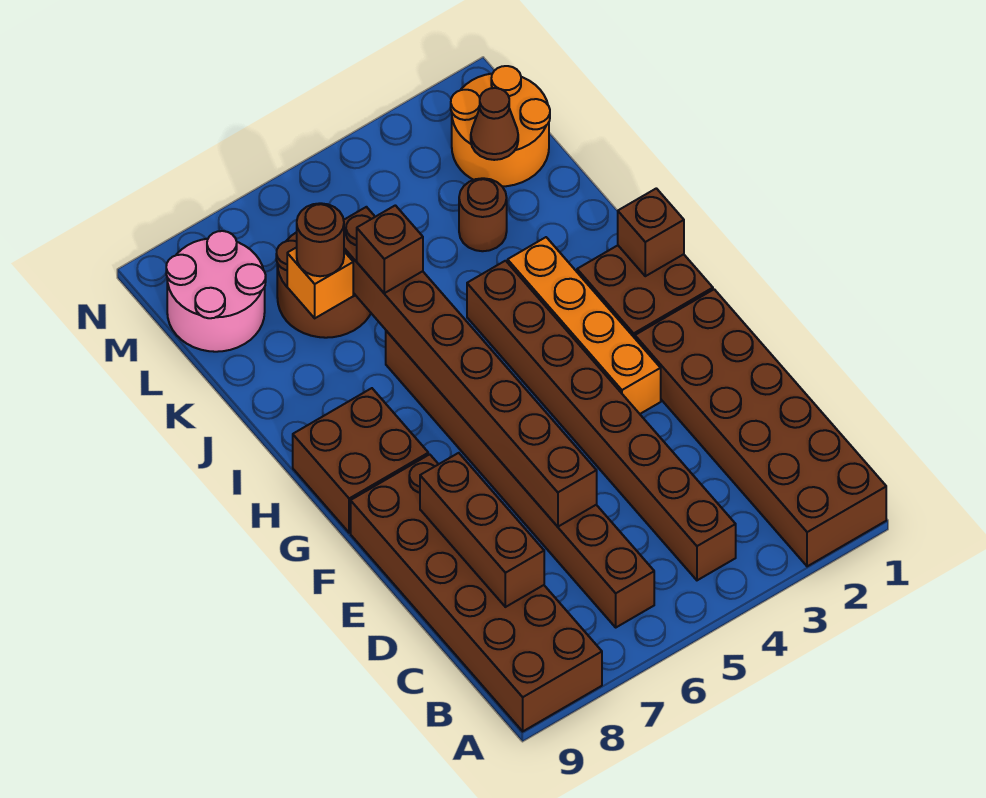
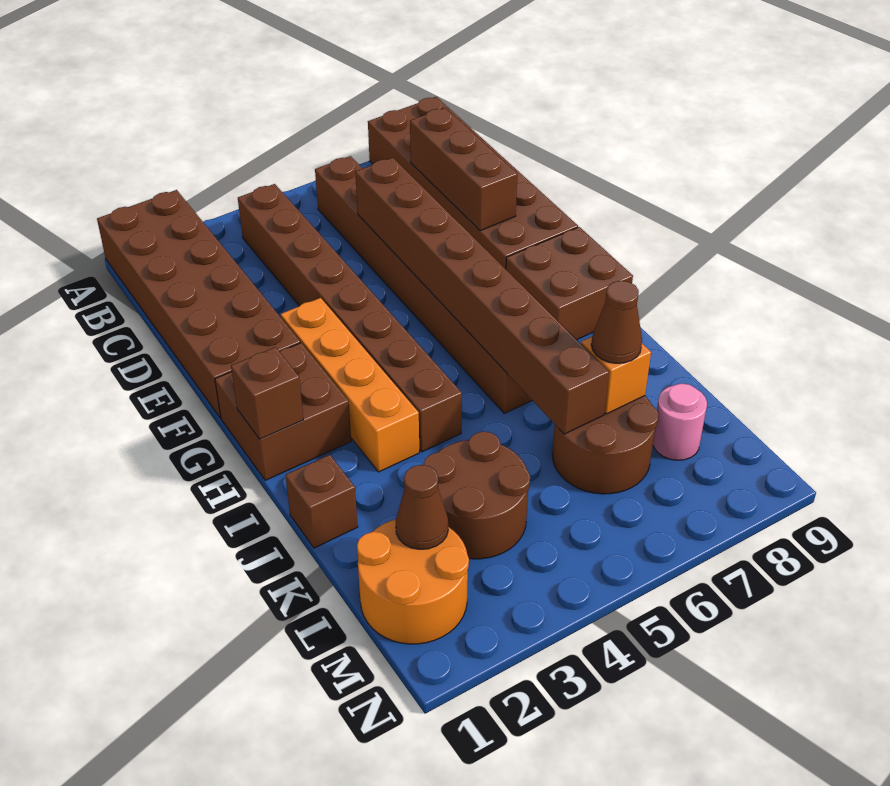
brown brick J6 level 3 -> brown brick J1 level 1
brown round brick K3 level 1 -> brown round brick K3:L4 level 1
brown round brick K7 level 3 -> brown cone K7 level 3
pink round brick L8:M9 level 1 -> pink round brick L8 level 1

